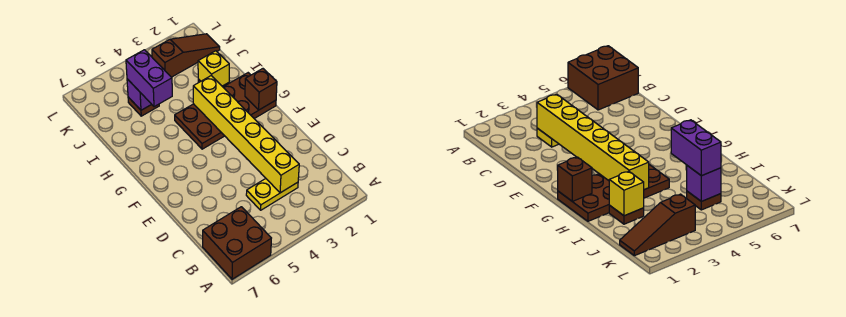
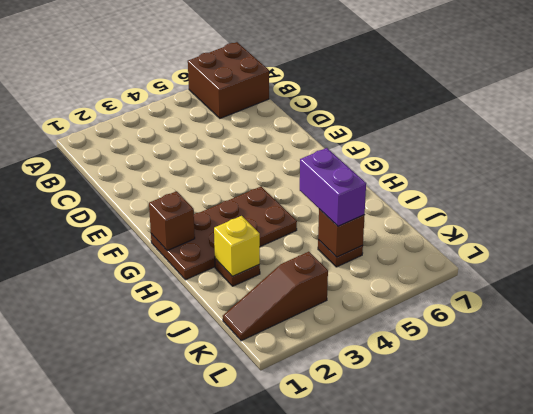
yellow plate C3:C4 level 1 -> none
yellow brick C3:H3 level 2 -> none
purple brick J5 level 2 -> brown brick J5 level 2

